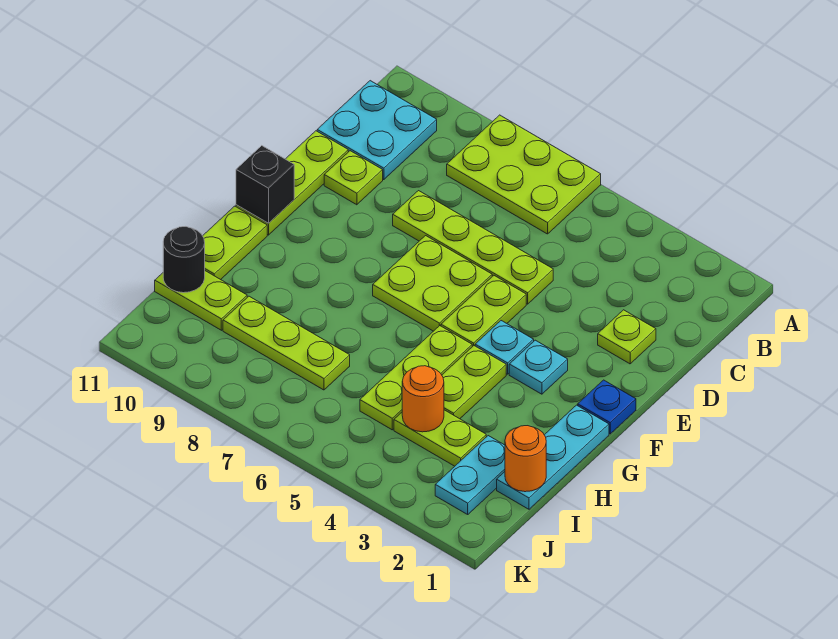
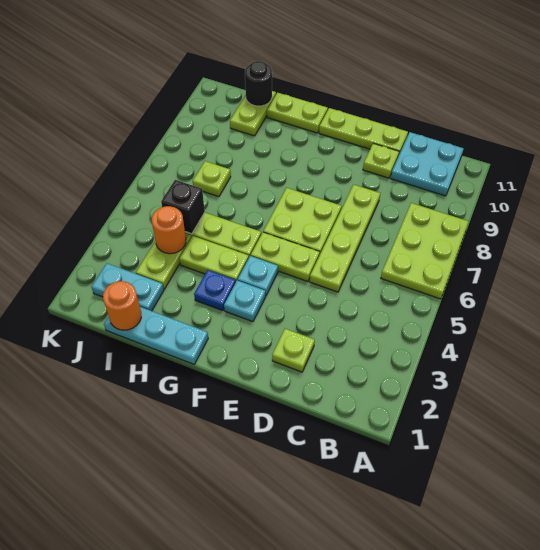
blue plate F1 level 1 -> blue plate G3 level 1
black brick F11 level 2 -> black brick I5 level 2
lime plate I7:I9 level 1 -> lime plate I7 level 1

